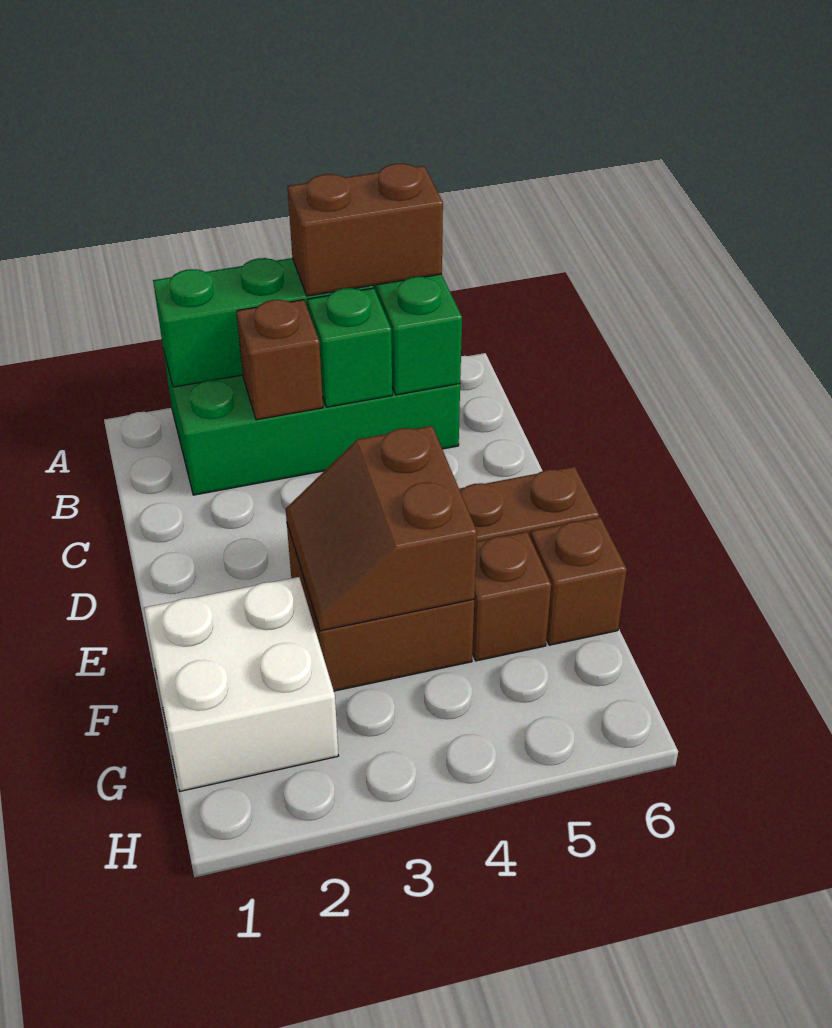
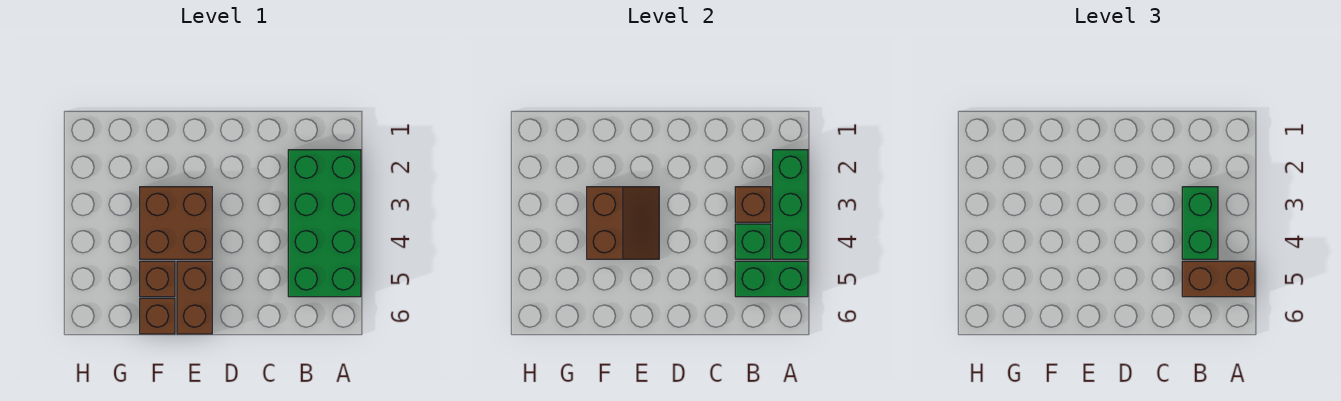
brown brick A4:A5 level 3 -> brown brick A5:B5 level 3
none -> green brick B3:B4 level 3
brown slope E3:F4 level 2 top 4 -> brown slope E3:F4 level 2 top F
white brick F1:G2 level 1 -> none

